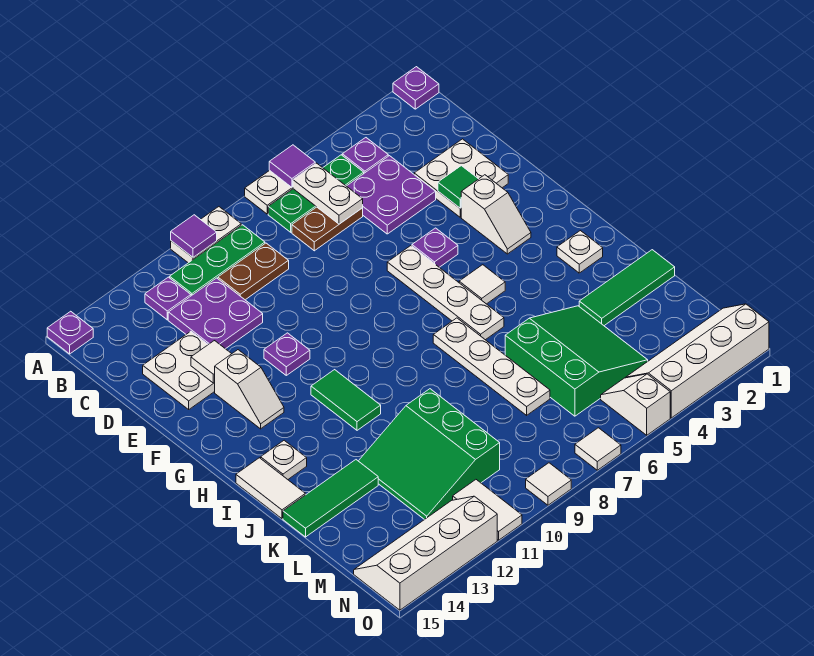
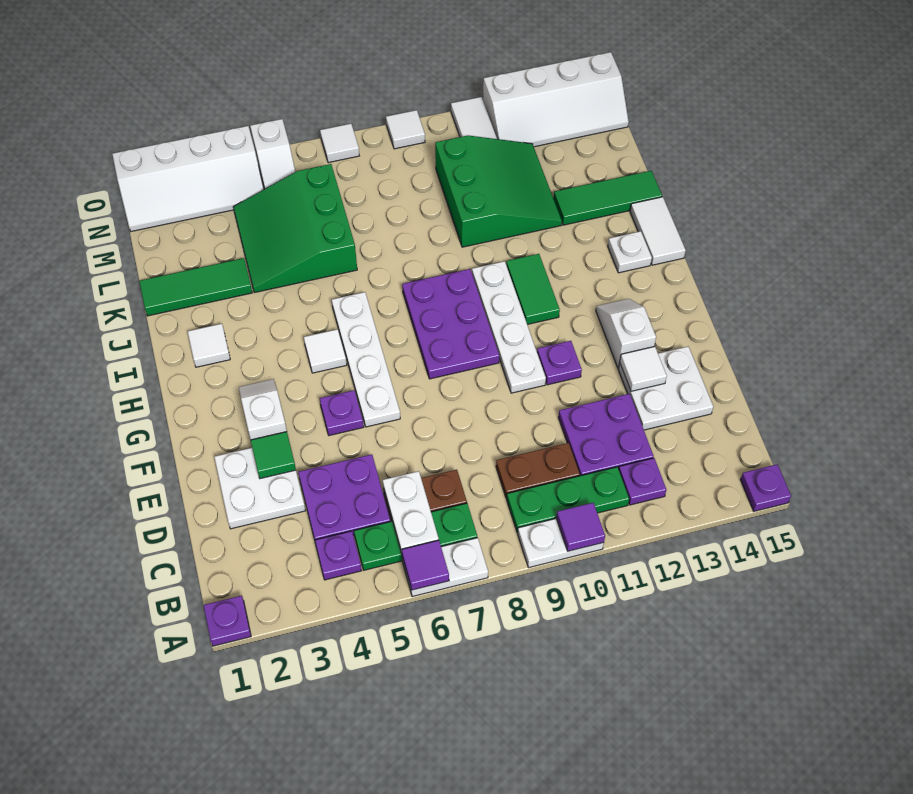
none -> purple plate G8:I9 level 1
white plate I2 level 1 -> white tile I2 level 1
white plate I7:L7 level 1 -> white plate F10:I10 level 1

